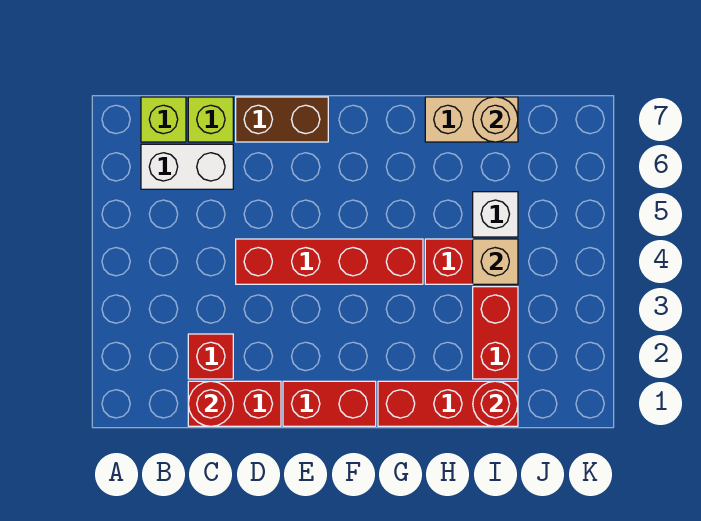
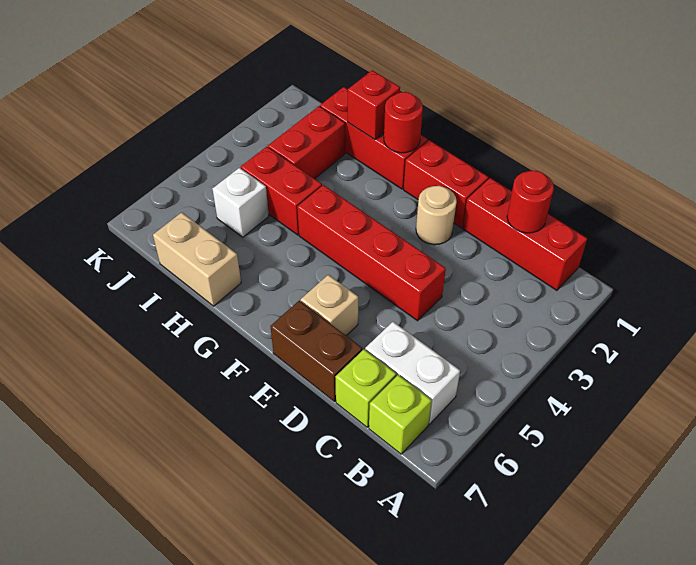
red brick C1:D1 level 1 -> red brick B1:D1 level 1
red brick C2 level 1 -> red brick H1 level 2
red round brick I1 level 2 -> red round brick G1 level 2
tan brick I4 level 2 -> tan brick E6 level 1
tan round brick I7 level 2 -> tan round brick E2 level 1

